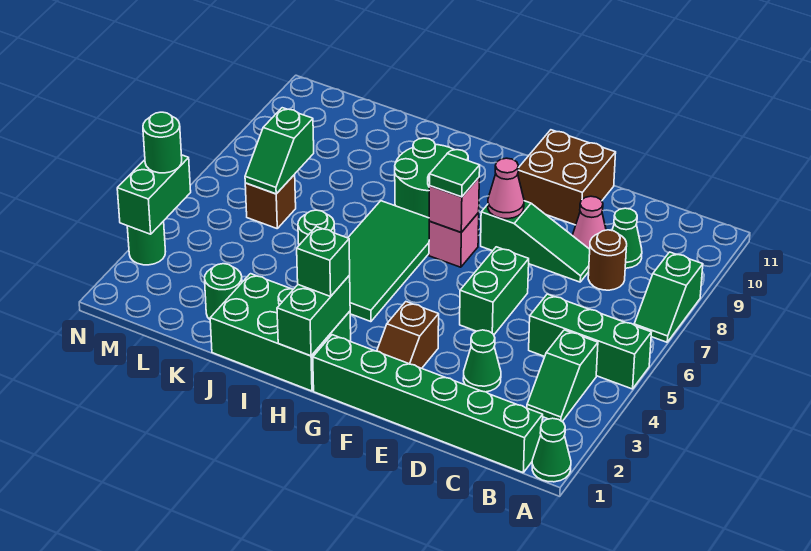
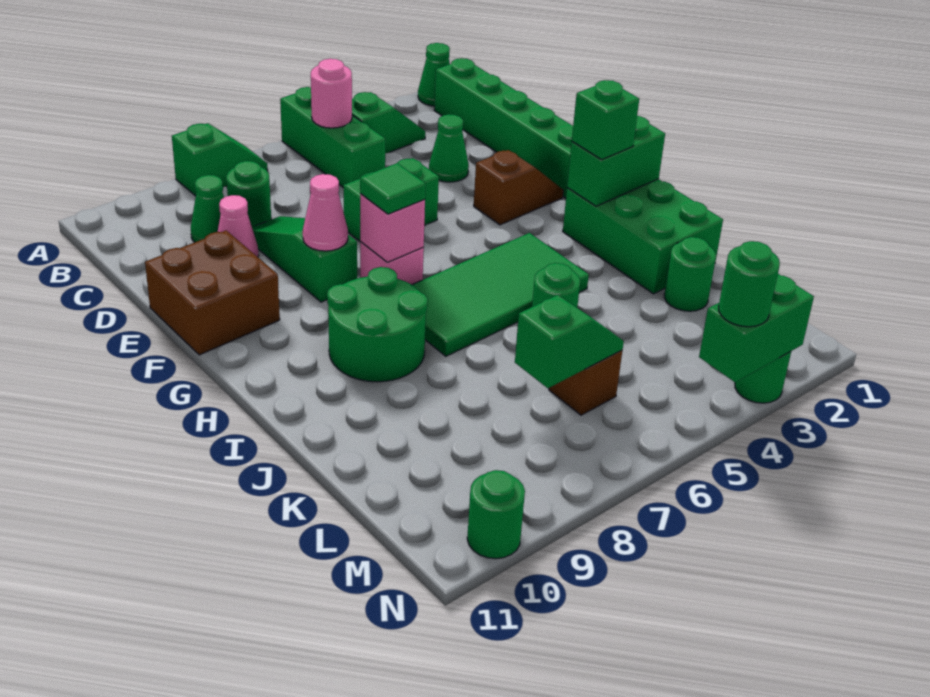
none -> pink round brick B5 level 2
brown round brick C8 level 1 -> green round brick C8 level 1
none -> green round brick N10 level 1

